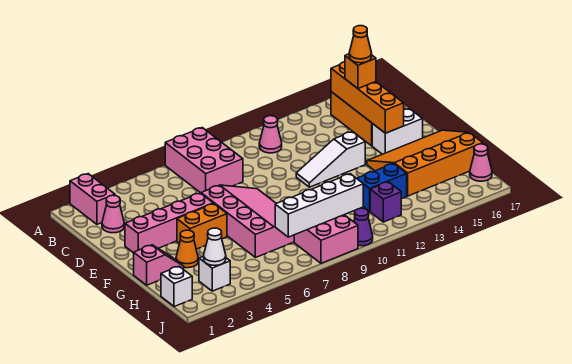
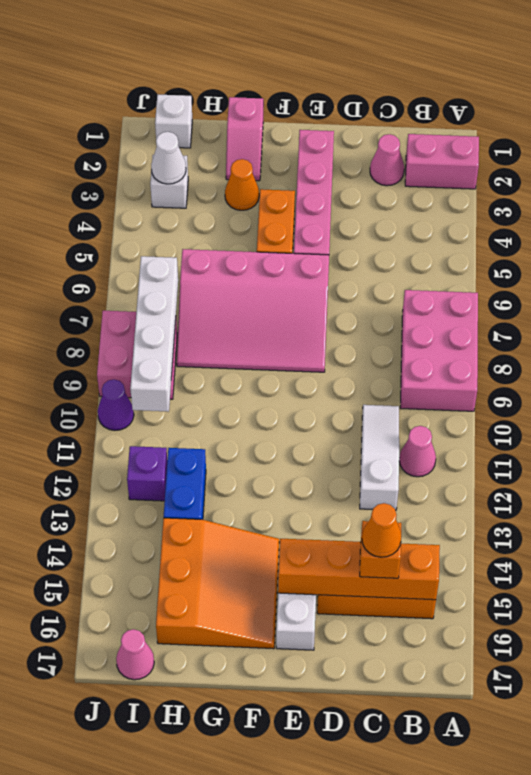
pink brick A7:C8 level 1 -> pink brick A7:B9 level 1
white slope E11:E13 level 1 top 13 -> white slope C10:C12 level 1 top 12
orange slope F14:H17 level 1 top H -> orange slope F14:H16 level 1 top H

